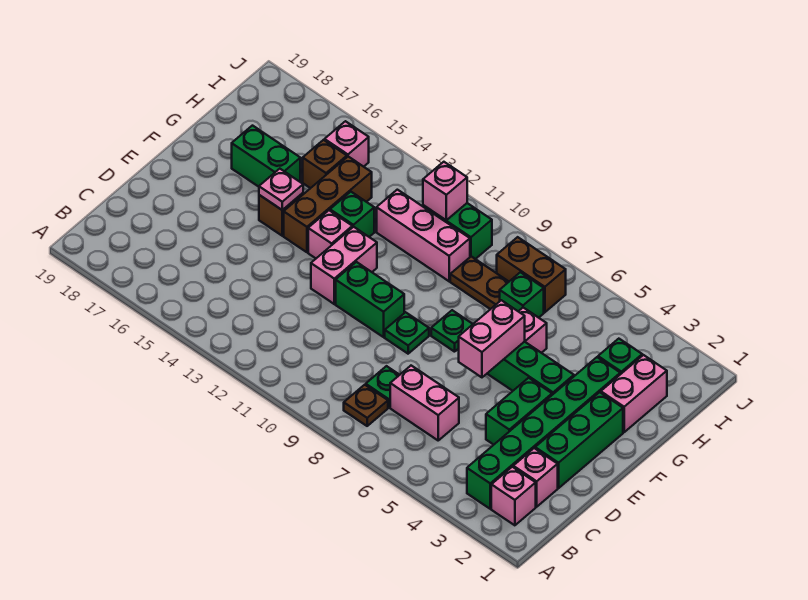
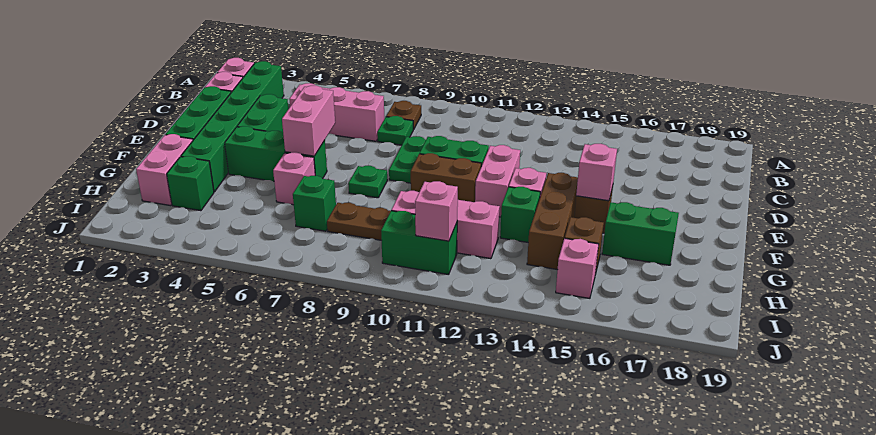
pink brick C6:C7 level 1 -> pink brick C5:C7 level 1
green plate E9 level 1 -> green plate D9:E9 level 1
pink plate F15 level 2 -> pink brick F15 level 2
brown brick I7:I8 level 1 -> brown brick F10:F11 level 1

